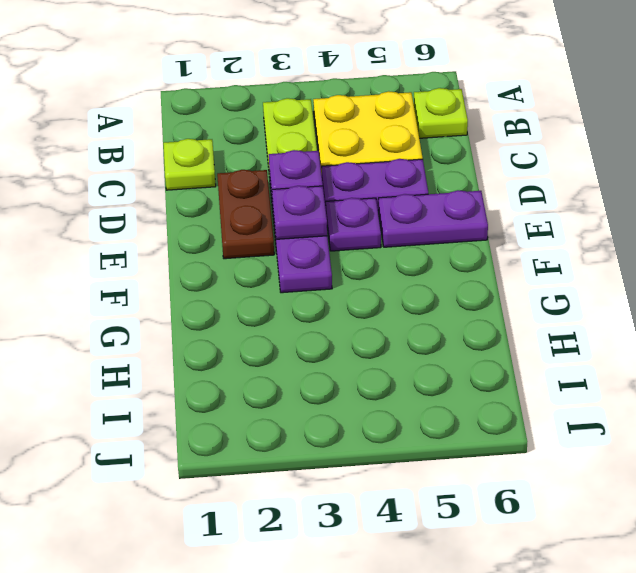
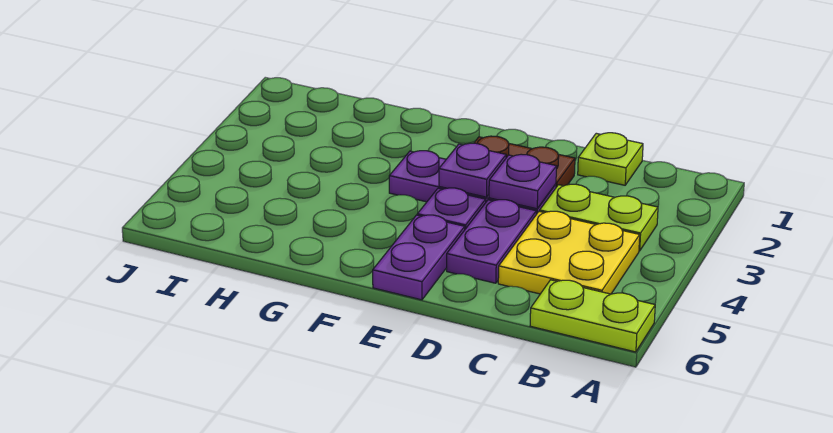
lime plate B6 level 1 -> lime plate A6:B6 level 1

